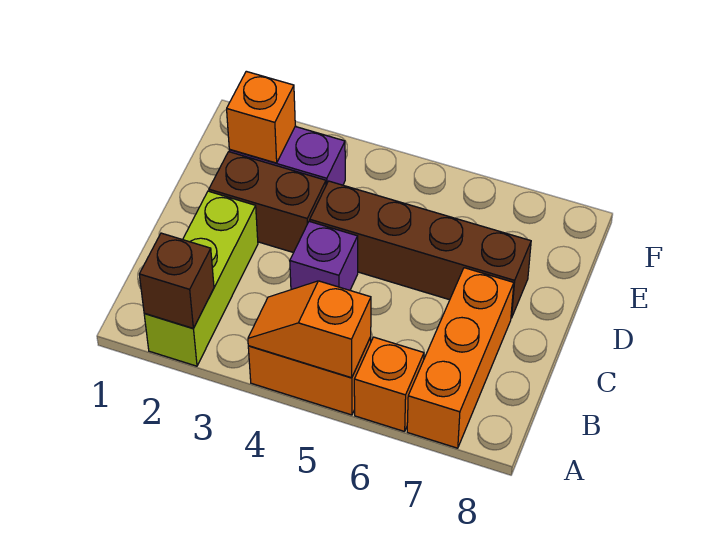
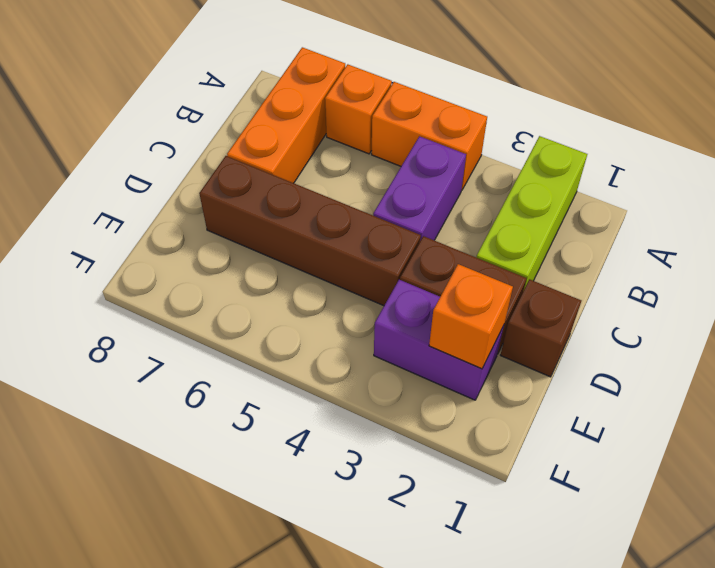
brown brick A2 level 2 -> brown brick D1 level 1
orange slope A4:A5 level 2 top 5 -> none
purple brick C4 level 1 -> purple brick B4:C4 level 1

